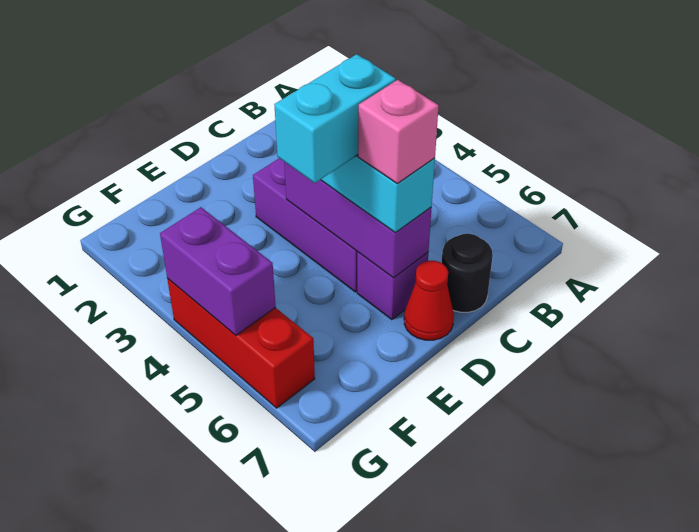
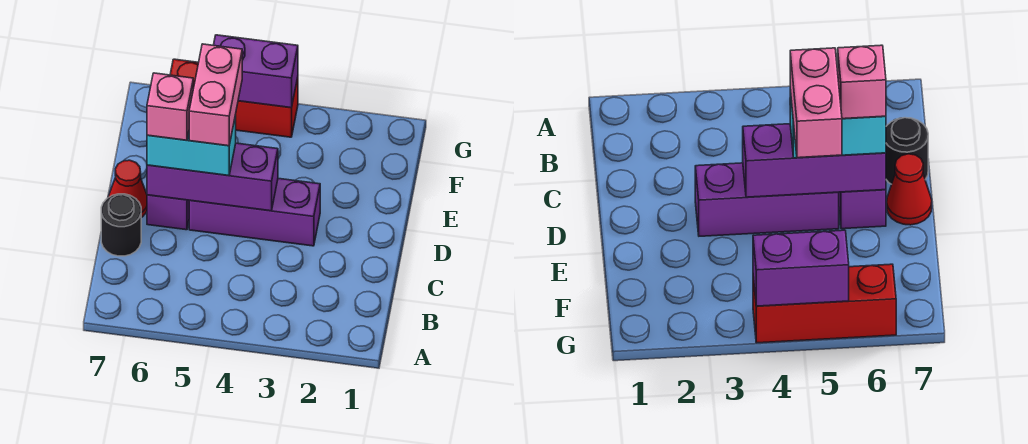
cyan brick D5:E5 level 4 -> pink brick D5:E5 level 4

